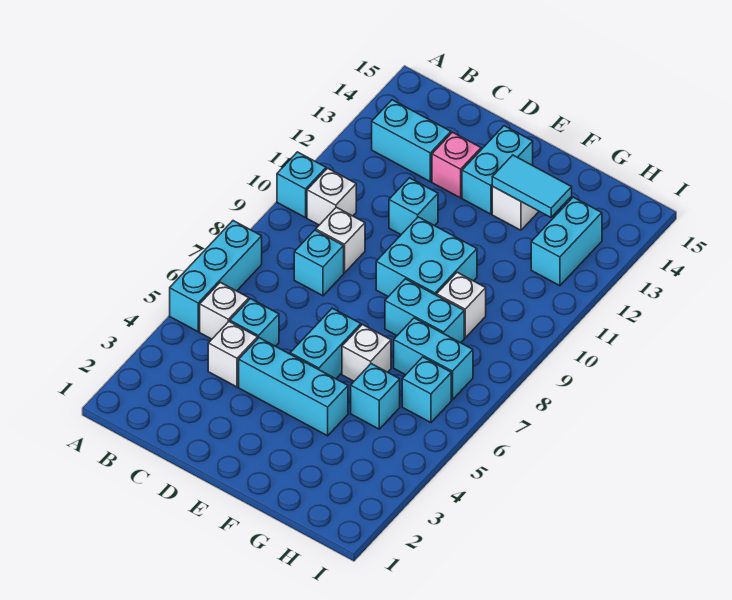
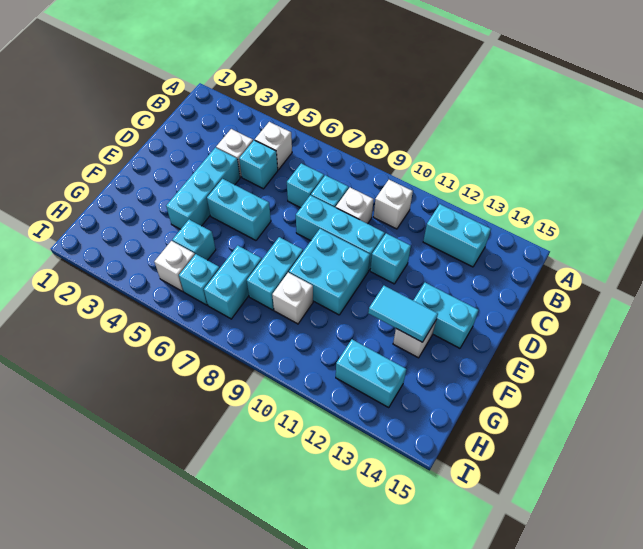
cyan brick A5:A7 level 1 -> cyan brick D8:D10 level 1
cyan brick A10 level 1 -> cyan brick C7 level 1
cyan brick B13:C13 level 1 -> cyan brick B12:B13 level 1
pink brick D13 level 1 -> none
white brick F6 level 1 -> white brick H5 level 1
cyan tile F13:G13 level 2 -> cyan tile F12:F13 level 2

